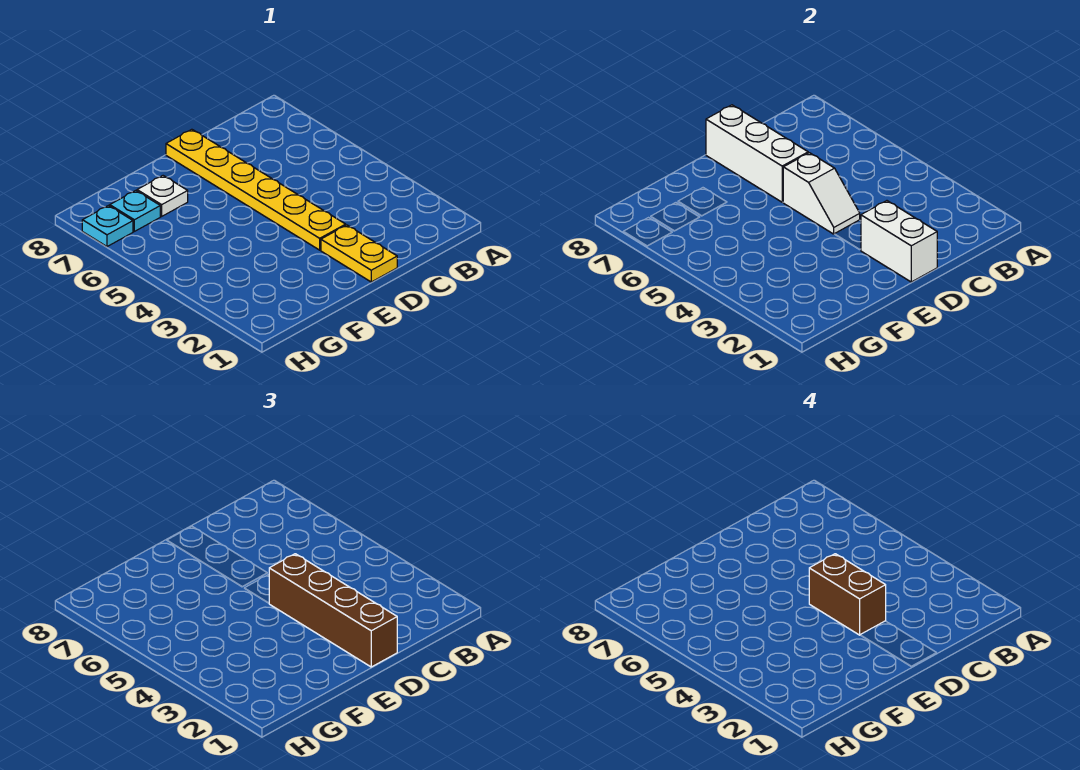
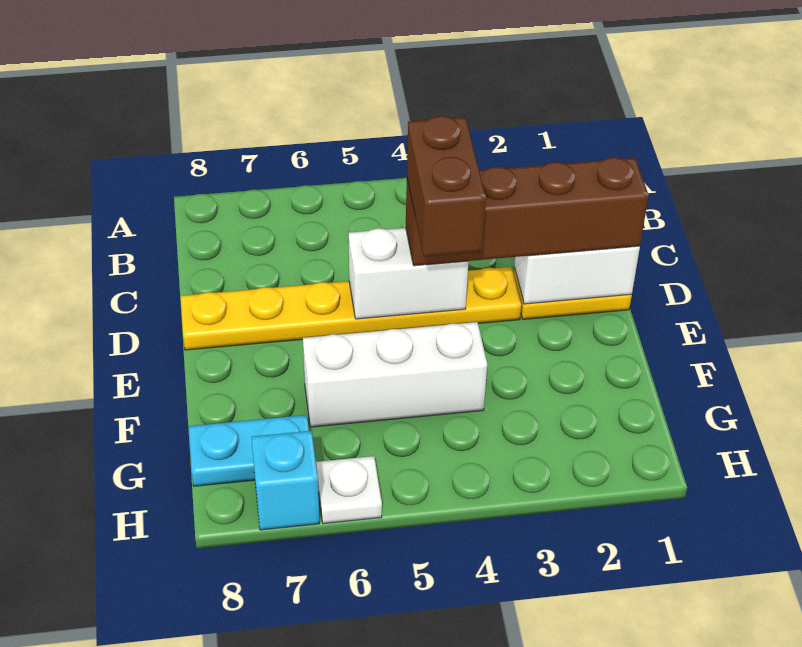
brown brick D3:D4 level 4 -> brown brick D4:E4 level 4
white slope D4:D5 level 2 top 5 -> white brick D4:D5 level 2
white brick D6:D8 level 2 -> white brick F4:F6 level 1
white plate F7 level 1 -> white plate H6 level 1
cyan plate G7 level 1 -> cyan plate G7:G8 level 1
cyan plate H7 level 1 -> cyan brick H7 level 1

